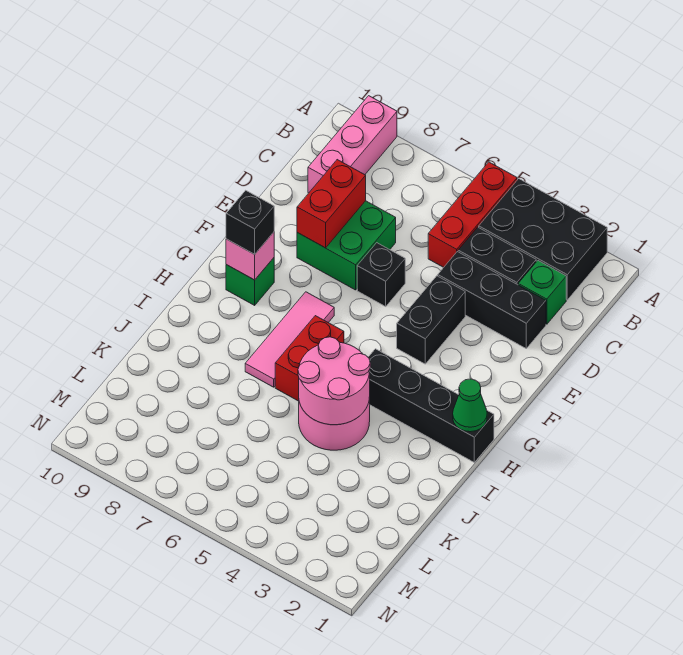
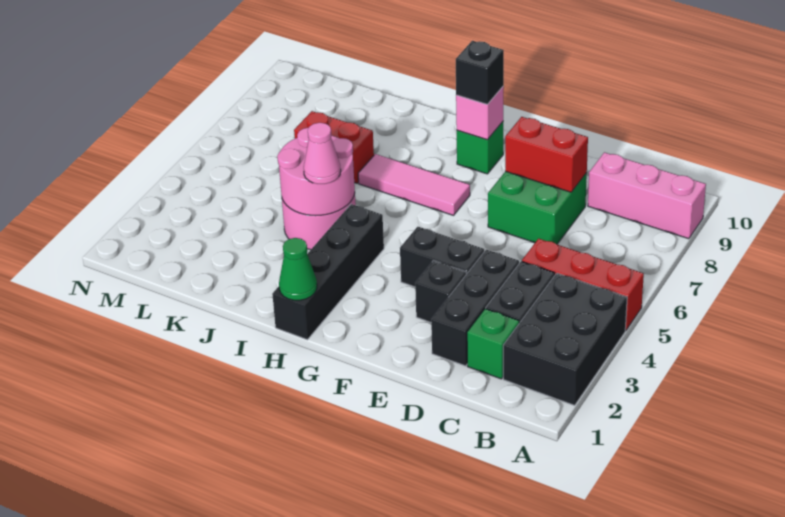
black brick E6 level 1 -> black brick E3 level 1
red brick H6:I6 level 1 -> red brick J7:K7 level 1
none -> pink cone I4 level 3

